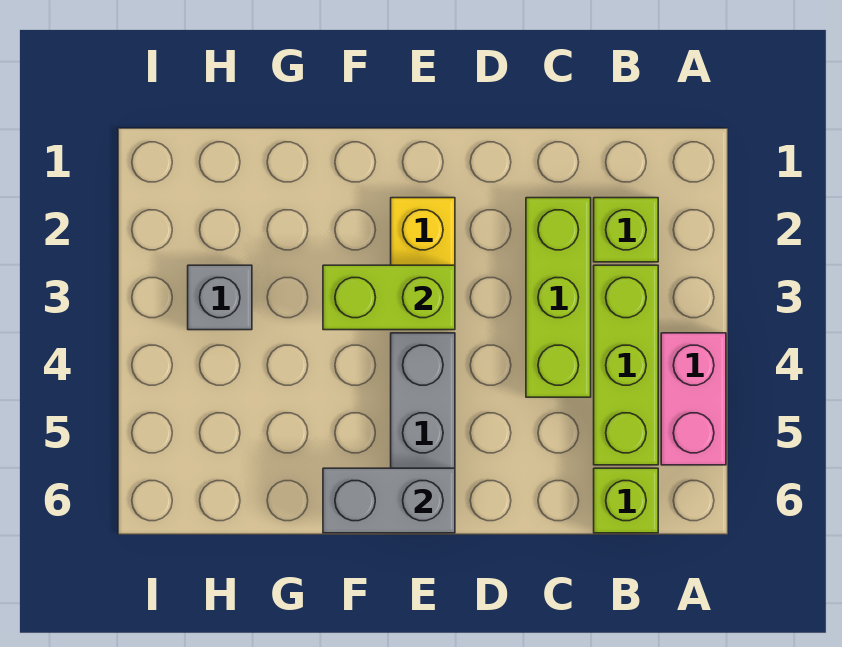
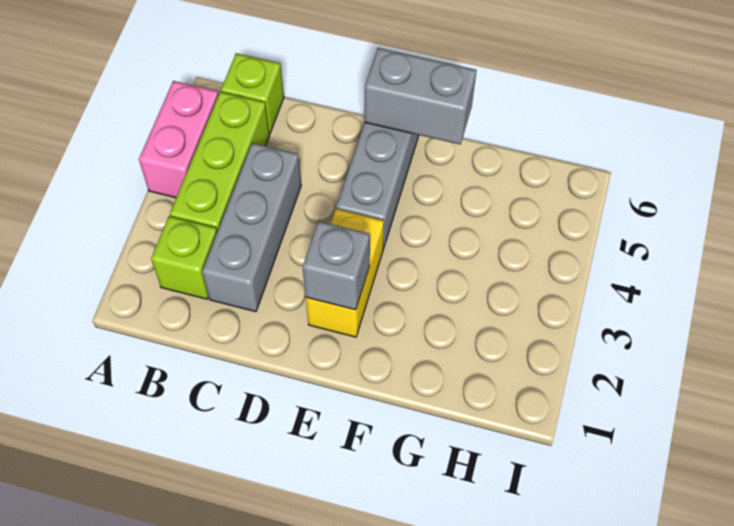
lime brick C2:C4 level 1 -> grey brick C2:C4 level 1
lime brick E3:F3 level 2 -> none
grey brick H3 level 1 -> grey brick E2 level 2

